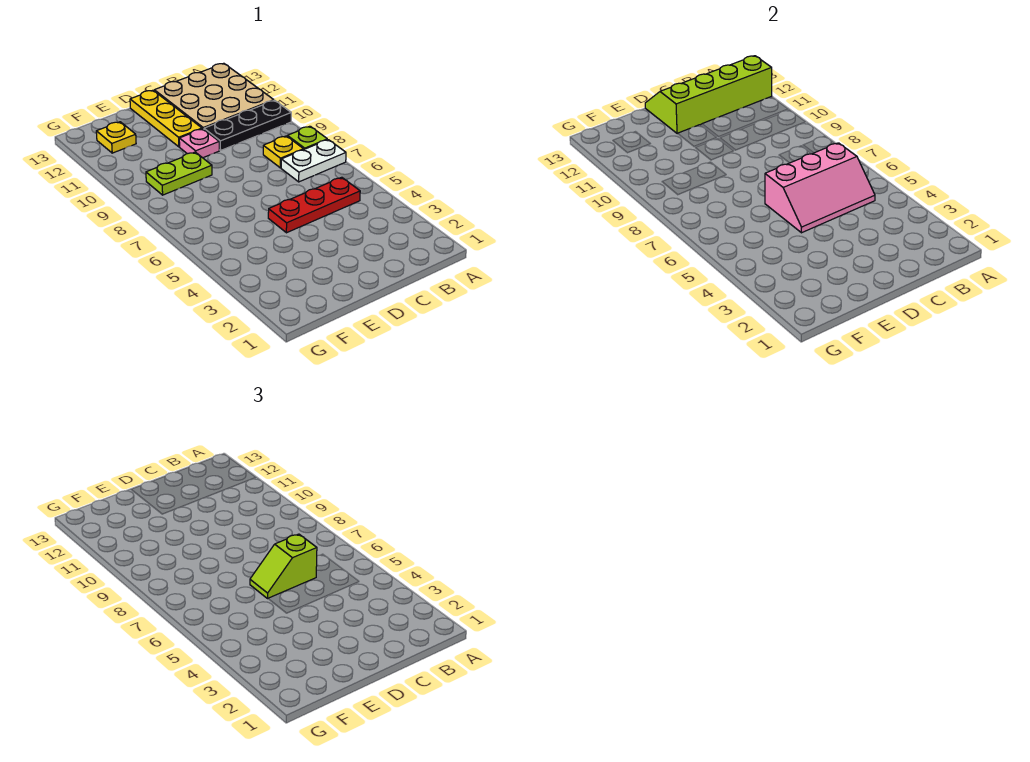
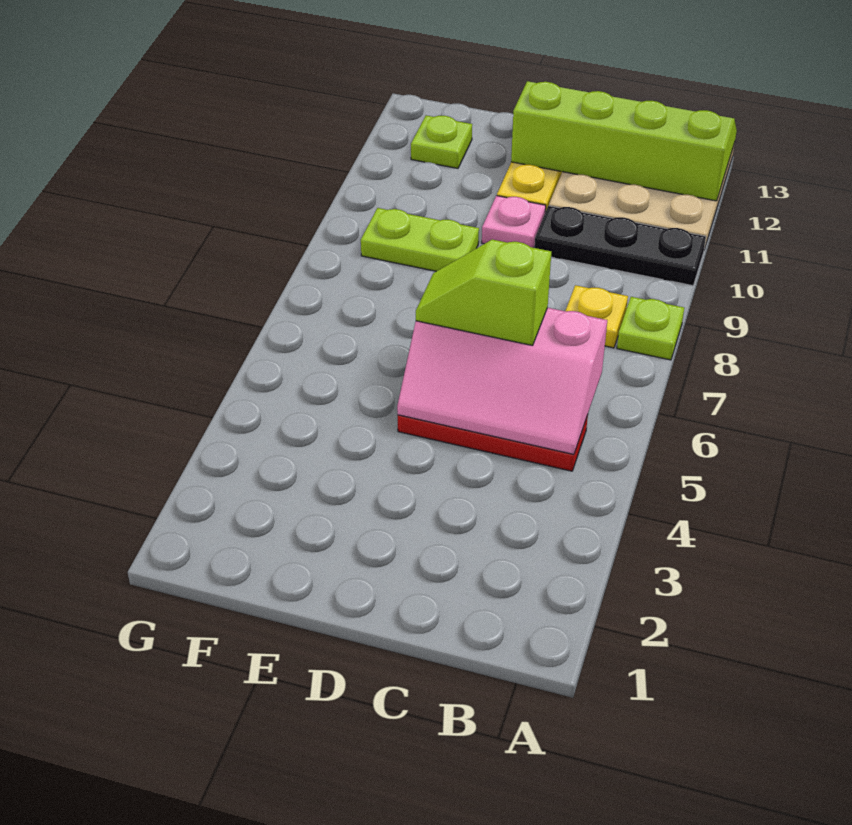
white plate A7:B7 level 1 -> none
yellow plate F12 level 1 -> lime plate F12 level 1

